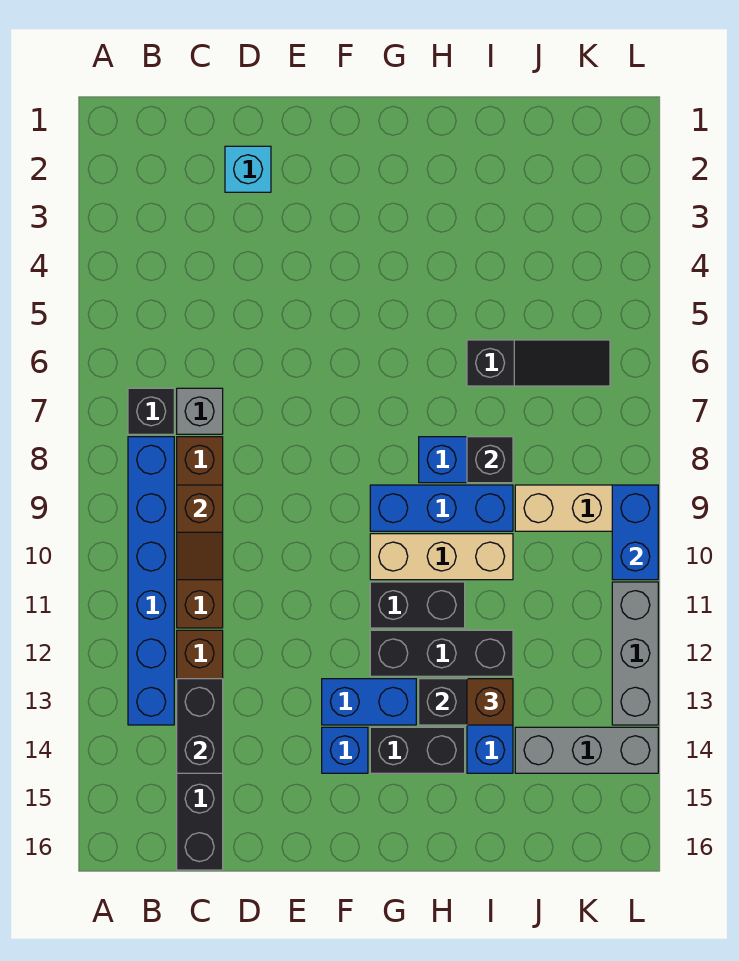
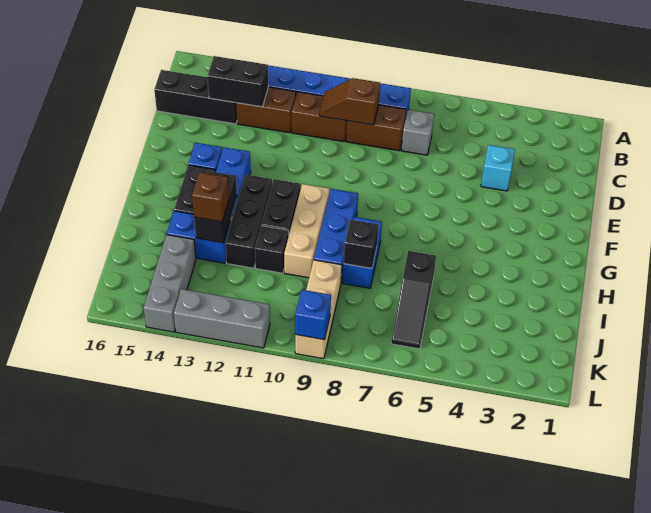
black brick B7 level 1 -> black brick I11 level 1
cyan brick D2 level 1 -> cyan brick D4 level 1
blue brick L9:L10 level 2 -> blue brick L9 level 2

